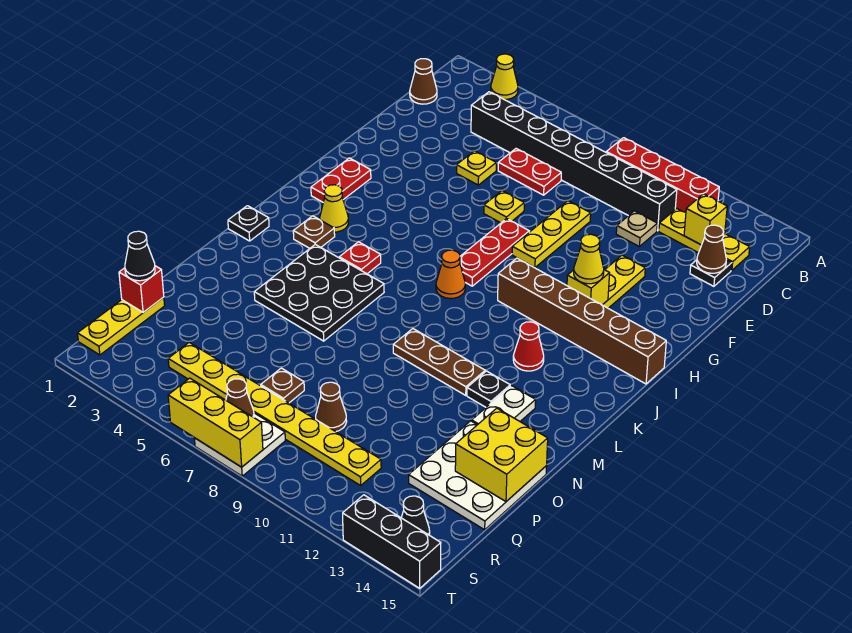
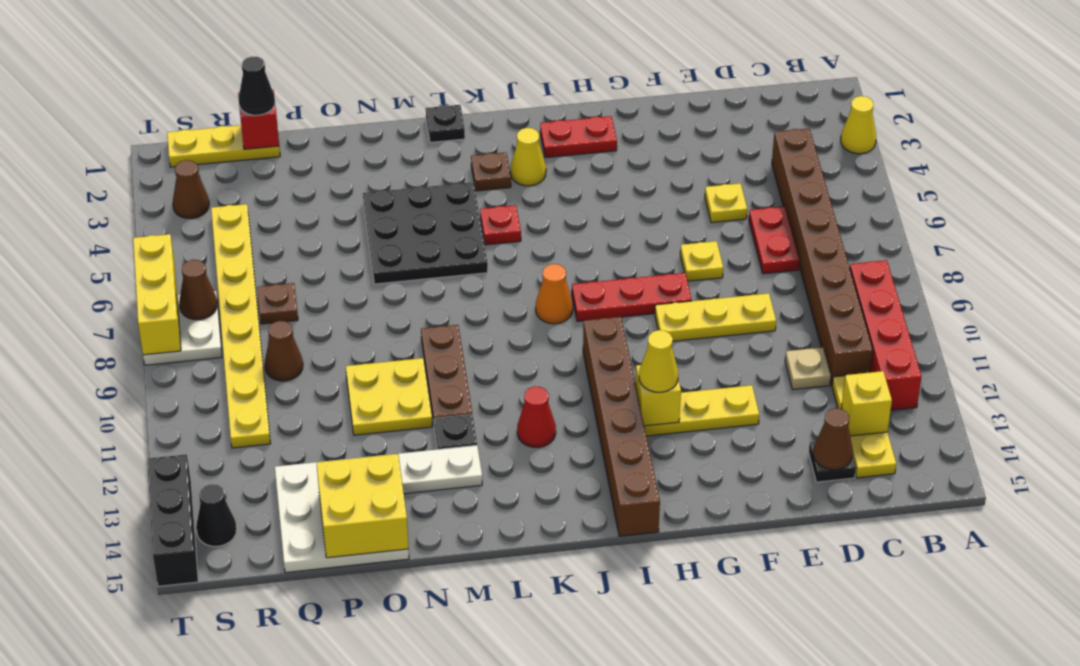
brown cone C1 level 1 -> brown cone S3 level 1
black brick C4:C11 level 1 -> brown brick C4:C11 level 1
none -> yellow plate N10:O11 level 1

